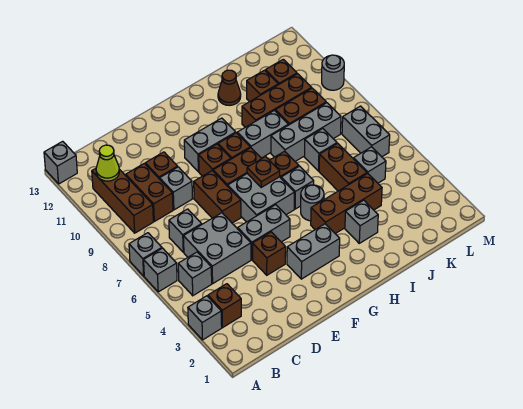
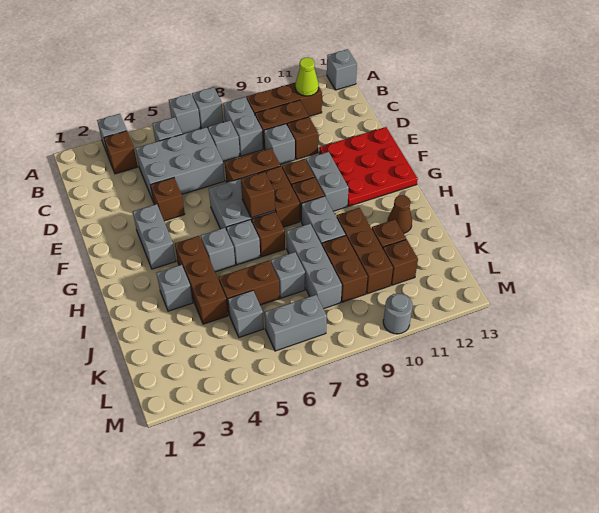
grey brick C5:D6 level 1 -> grey brick C4:D6 level 1
grey brick E5:F5 level 1 -> grey brick B8:C8 level 1
none -> red plate E11:G13 level 1
brown plate G7 level 2 -> brown brick G7 level 2
grey round brick H5 level 1 -> grey brick H5 level 1

